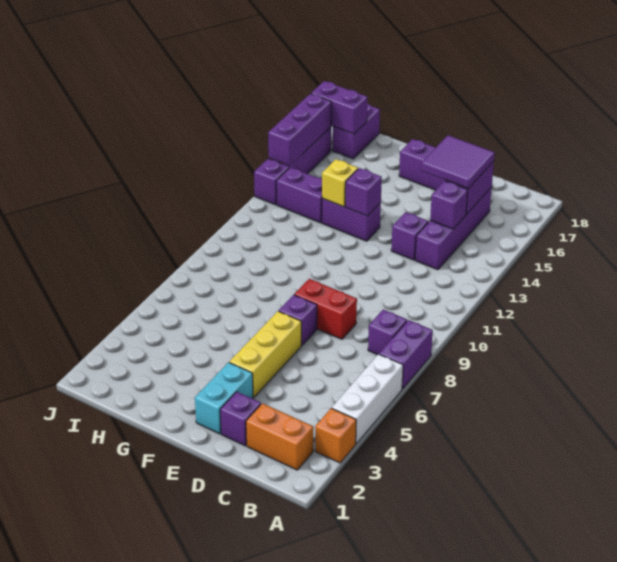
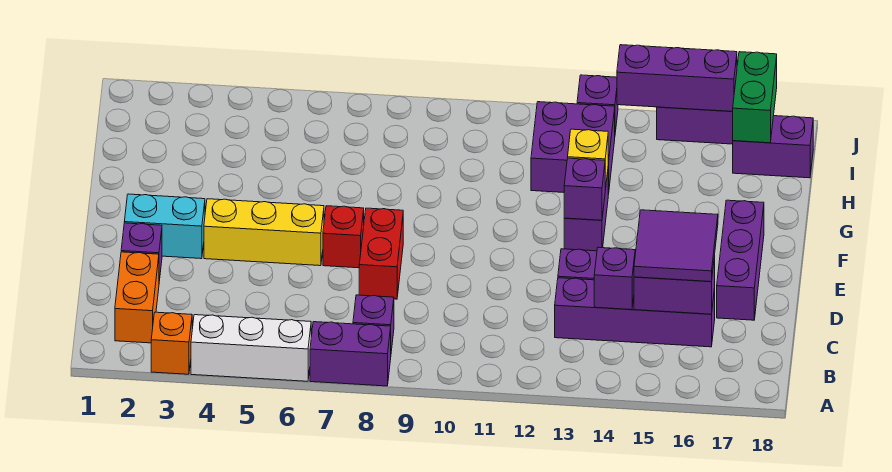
purple brick E7 level 1 -> red brick E7 level 1
purple brick H13:I13 level 1 -> purple brick H12:I13 level 1
purple brick I17:J17 level 2 -> green brick I17:J17 level 2

